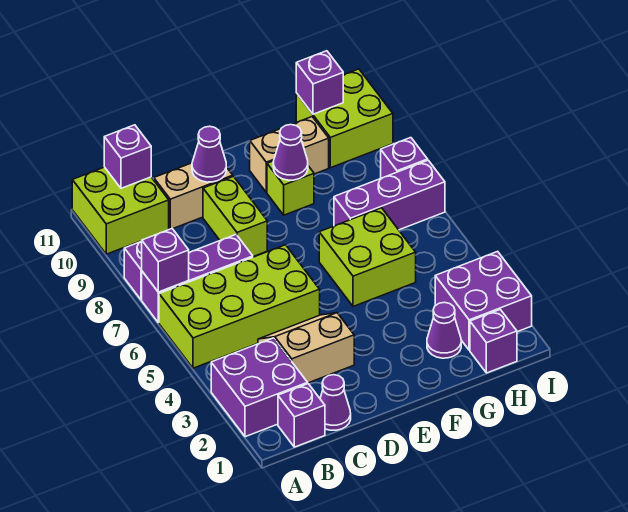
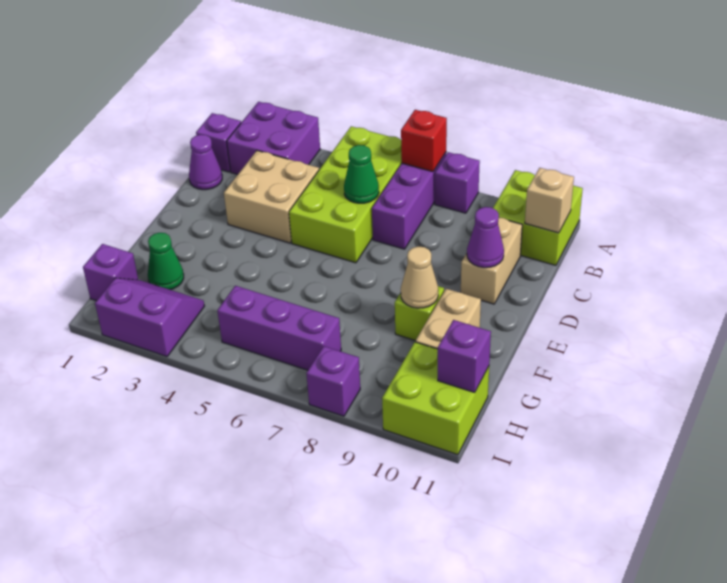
purple brick A7 level 2 -> red brick A7 level 2
purple brick B11 level 2 -> tan brick B11 level 2
tan slope C3:D4 level 1 top 3 -> tan brick C3:D4 level 1
none -> green cone C6 level 2
lime brick D8:D9 level 1 -> none
lime brick F5:G6 level 1 -> none
purple cone F9 level 2 -> tan cone F9 level 2
purple cone G2 level 1 -> green cone G2 level 1
purple brick G7:I7 level 1 -> purple brick H5:H7 level 1
purple brick H2:I3 level 1 -> purple slope H2:I3 level 1 top I

